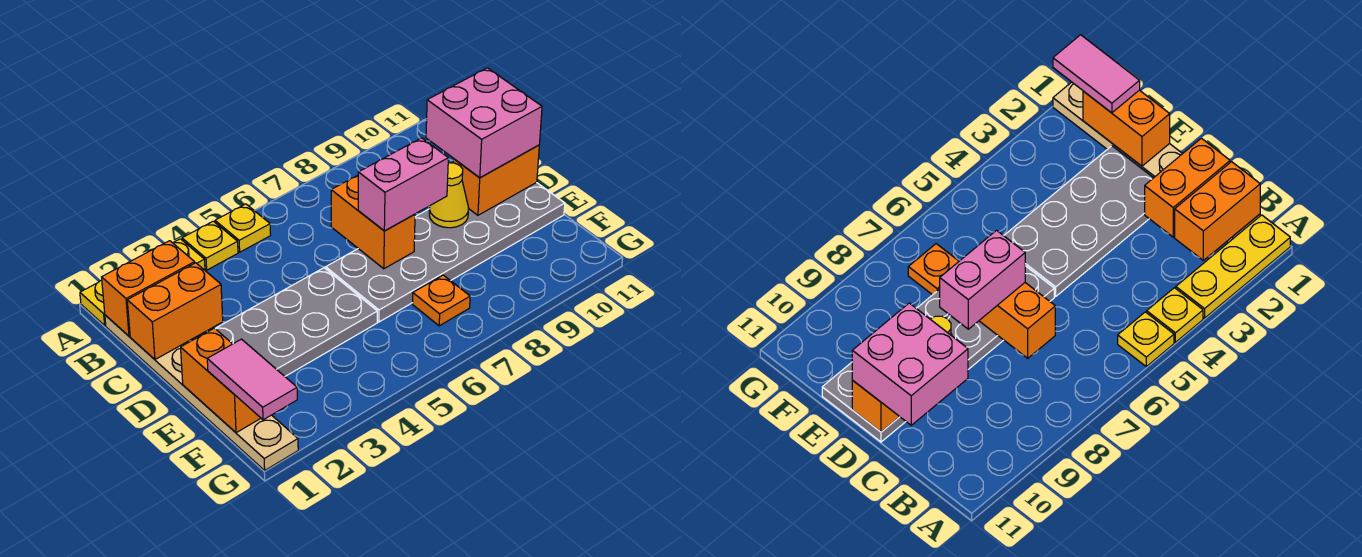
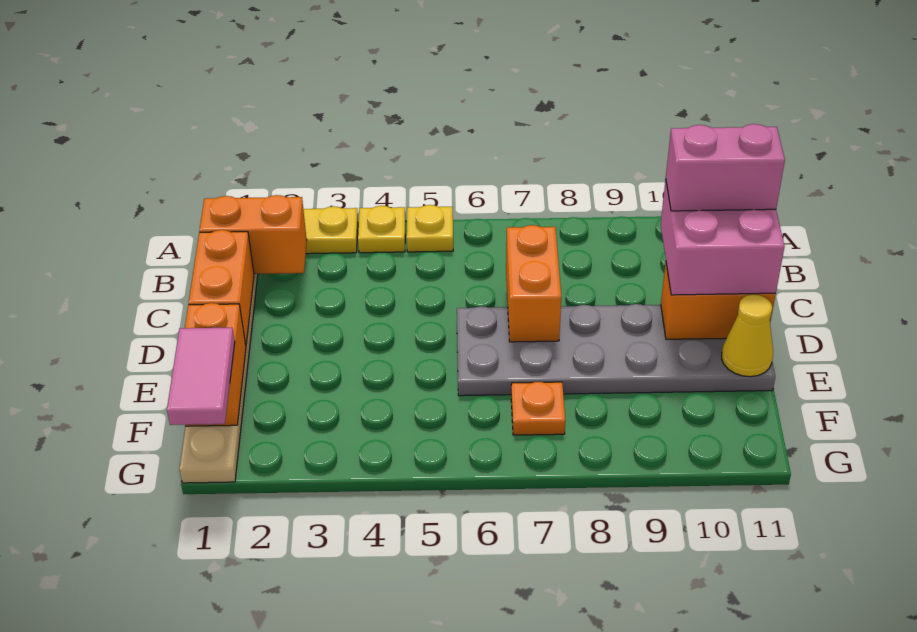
orange brick C1:C2 level 2 -> orange brick C1:D1 level 2
grey plate D2:E5 level 1 -> none
pink brick D7:D8 level 3 -> pink brick C10:C11 level 4
yellow cone D9 level 2 -> yellow cone E11 level 2

